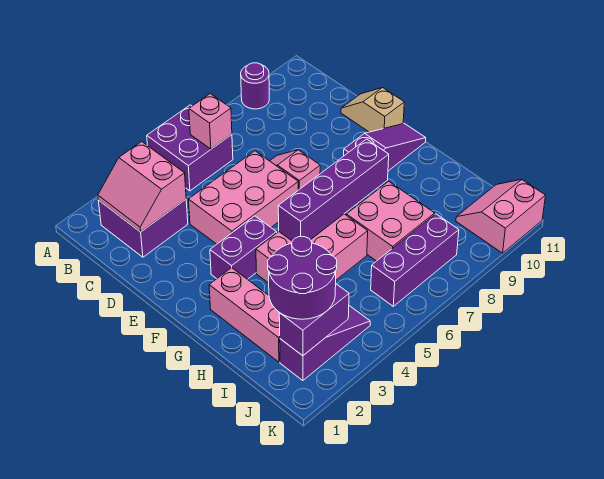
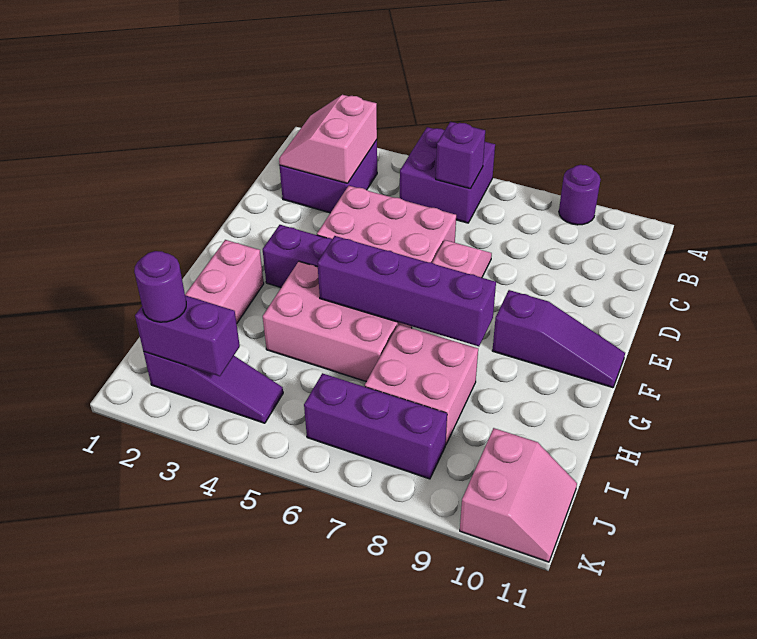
pink brick B6 level 2 -> purple brick B6 level 2
tan slope D11:E11 level 1 top E -> none
purple round brick I2:J3 level 3 -> purple round brick J2 level 3
pink slope J10:K11 level 1 top K -> pink slope J10:K11 level 1 top 10

